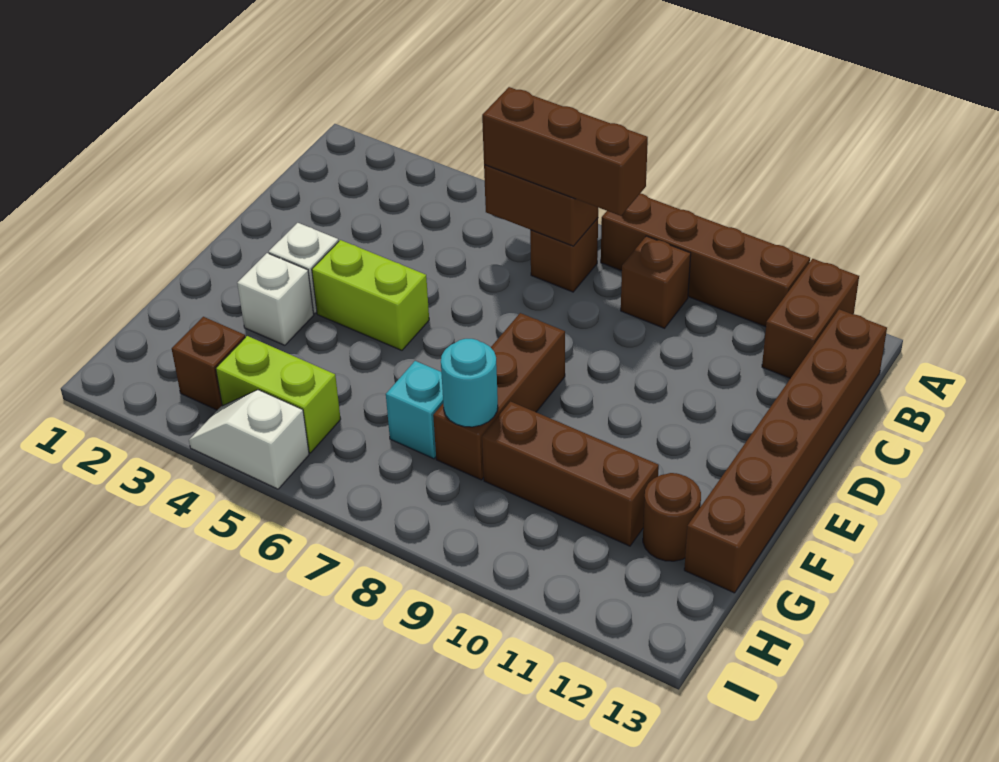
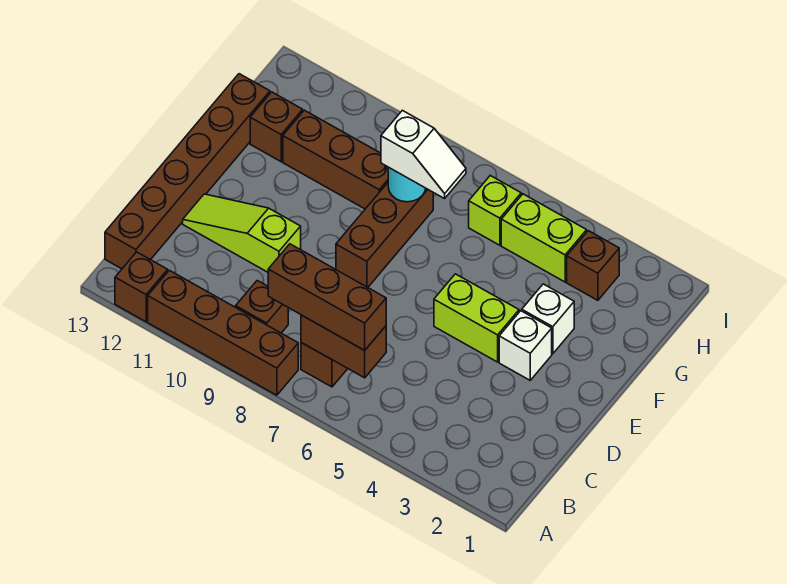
brown brick A12:B12 level 1 -> brown brick A12 level 1
none -> lime slope D10:D12 level 1 top 10
cyan brick G7 level 1 -> none
brown round brick G12 level 1 -> brown brick G12 level 1
none -> lime brick H6 level 1
white slope I4:I5 level 1 top 5 -> white slope G7:G8 level 3 top 8

